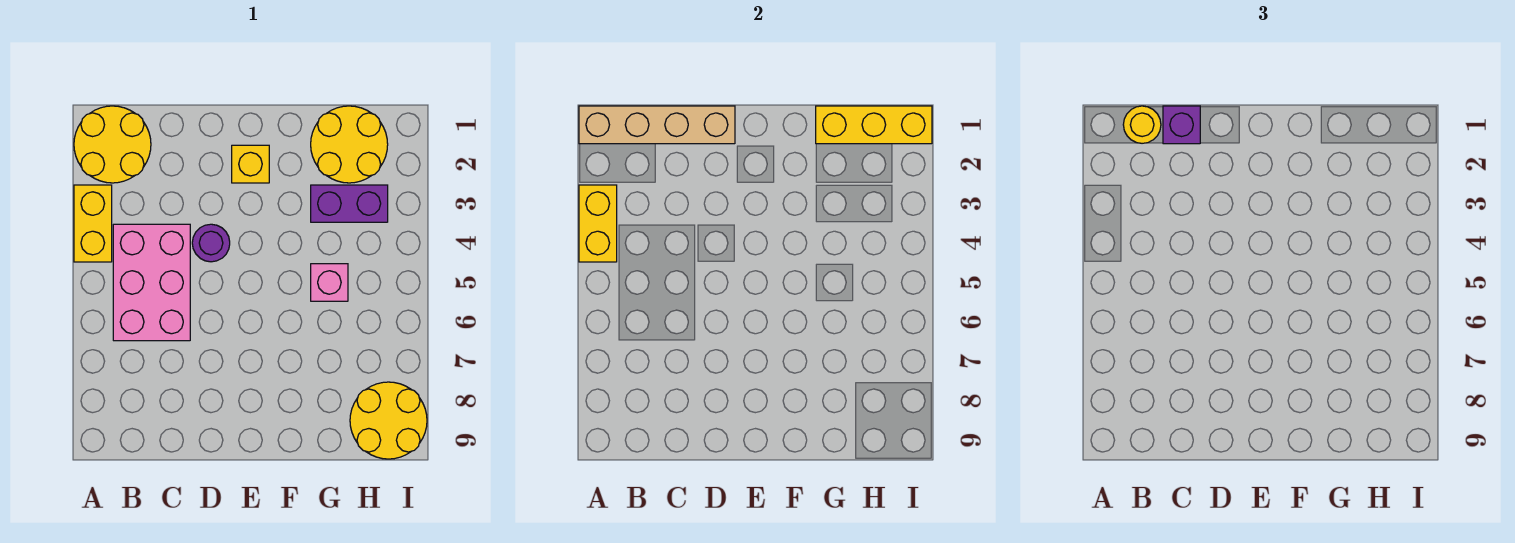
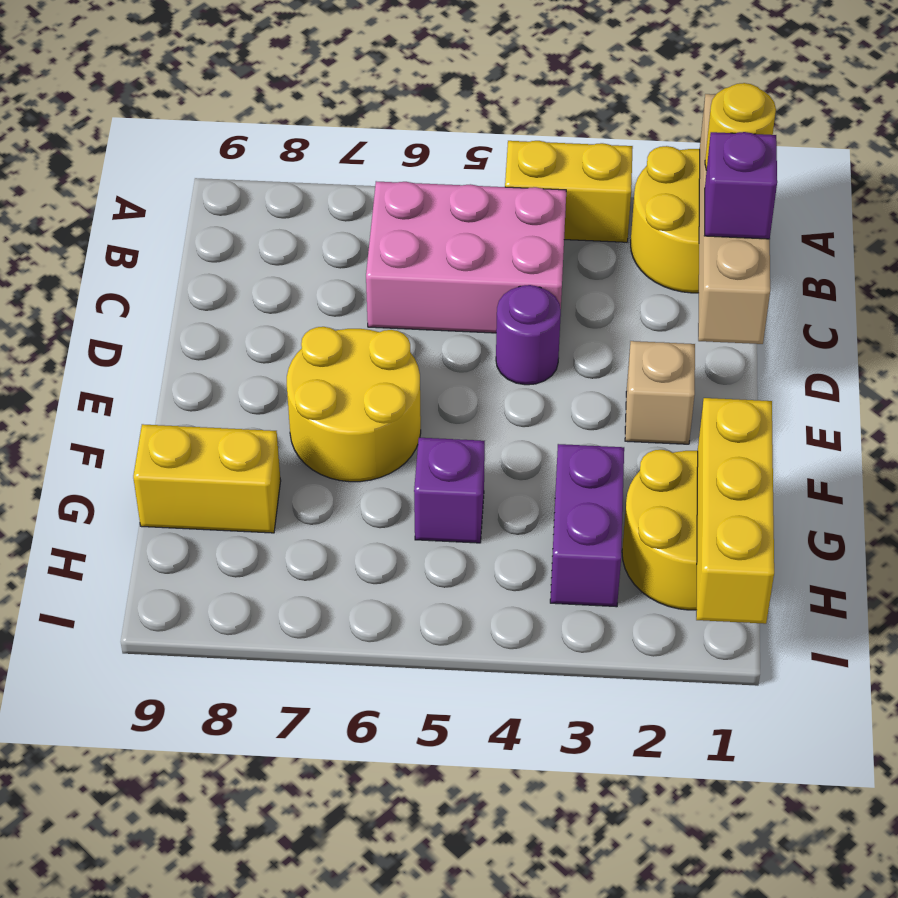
yellow brick A3:A4 level 2 -> yellow brick G8:G9 level 1
yellow brick E2 level 1 -> tan brick E2 level 1
pink brick G5 level 1 -> purple brick G5 level 1
yellow round brick H8:I9 level 1 -> yellow round brick E6:F7 level 1

